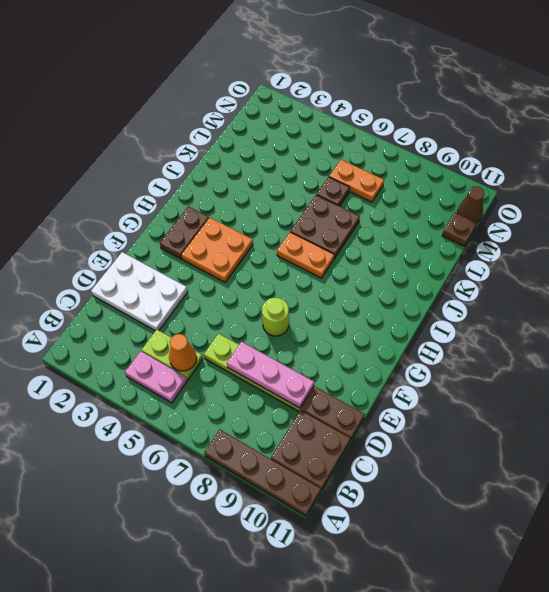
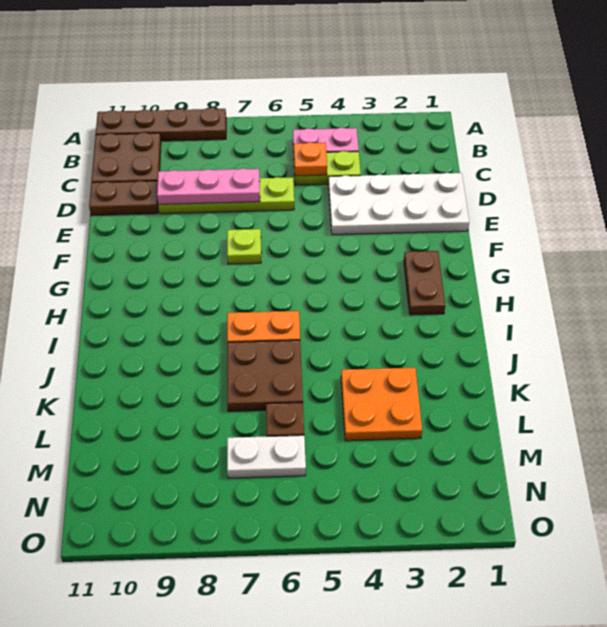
orange cone C5 level 2 -> orange plate C5 level 2
white plate D1:E3 level 1 -> white plate D1:E4 level 1
lime round brick F7 level 1 -> lime plate F7 level 1
orange plate G3:H4 level 1 -> orange plate K3:L4 level 1
orange plate M6:M7 level 1 -> white plate M6:M7 level 1
brown plate M11 level 1 -> none
brown cone N11 level 1 -> none

